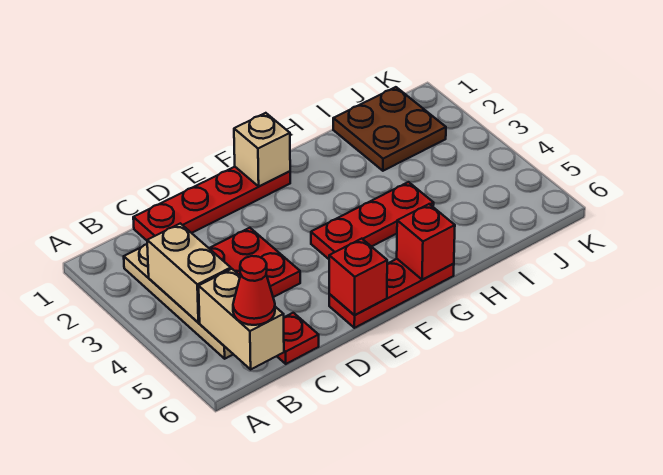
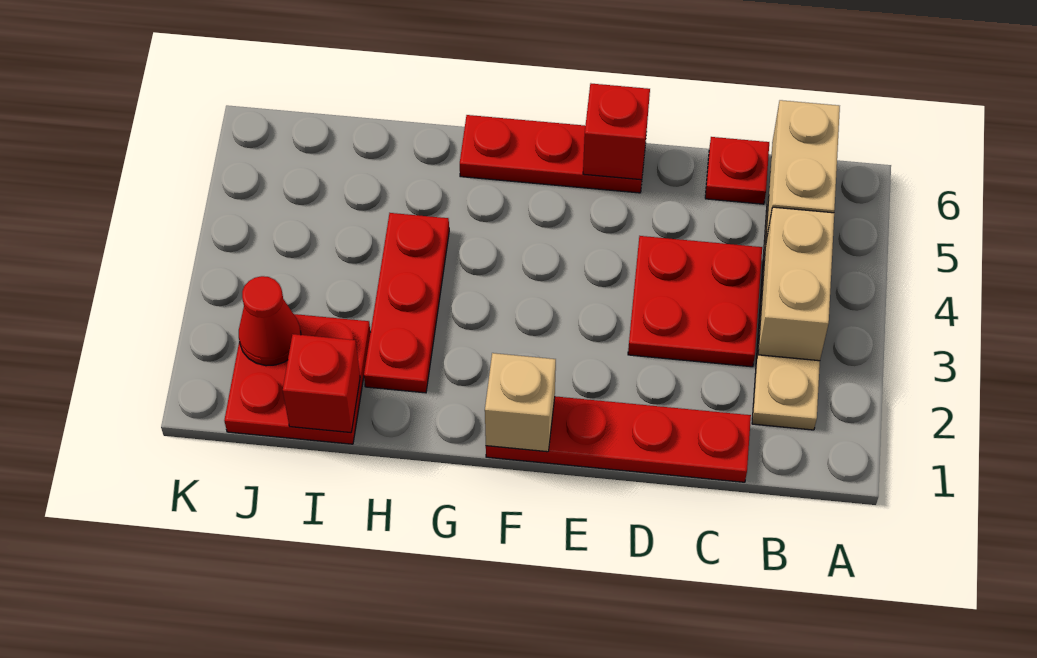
red cone B6 level 3 -> red cone J2 level 2
red plate F4:H4 level 1 -> red plate H2:H4 level 1
red brick G6 level 2 -> red brick I1 level 2
brown plate I1:J2 level 1 -> red plate I1:J2 level 1

